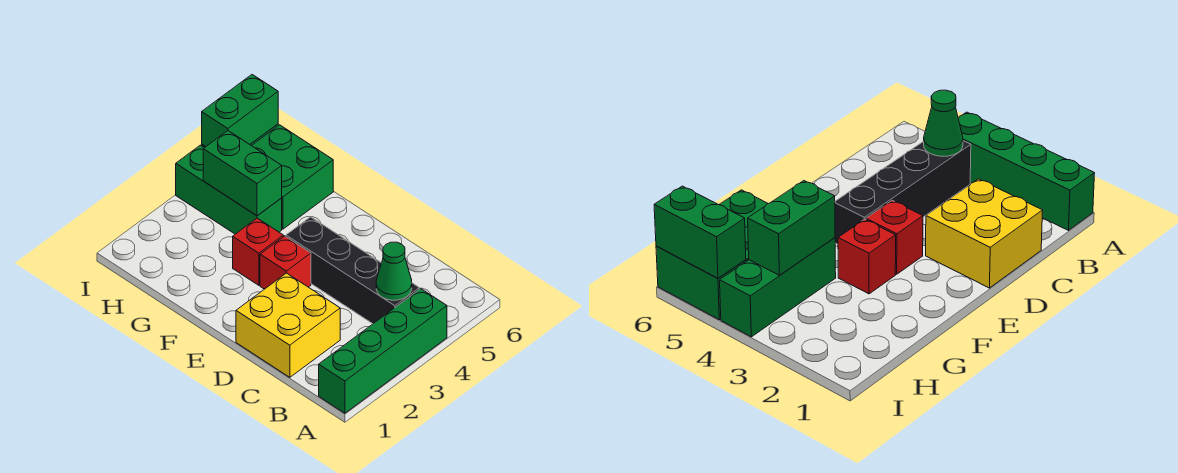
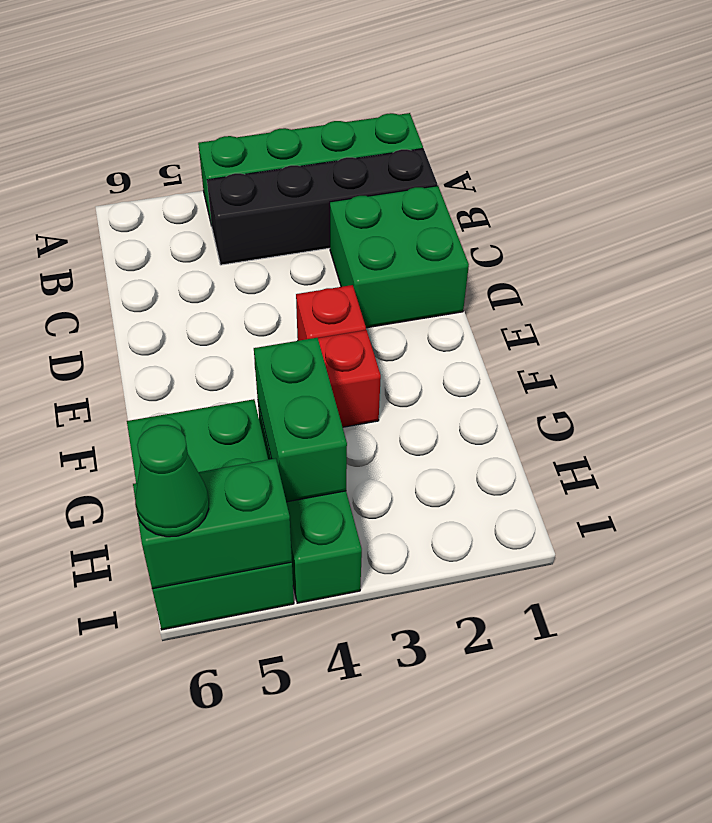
black brick B4:E4 level 1 -> black brick B1:B4 level 1
green cone B4 level 2 -> green cone I6 level 3
yellow brick C1:D2 level 1 -> green brick C1:D2 level 1

